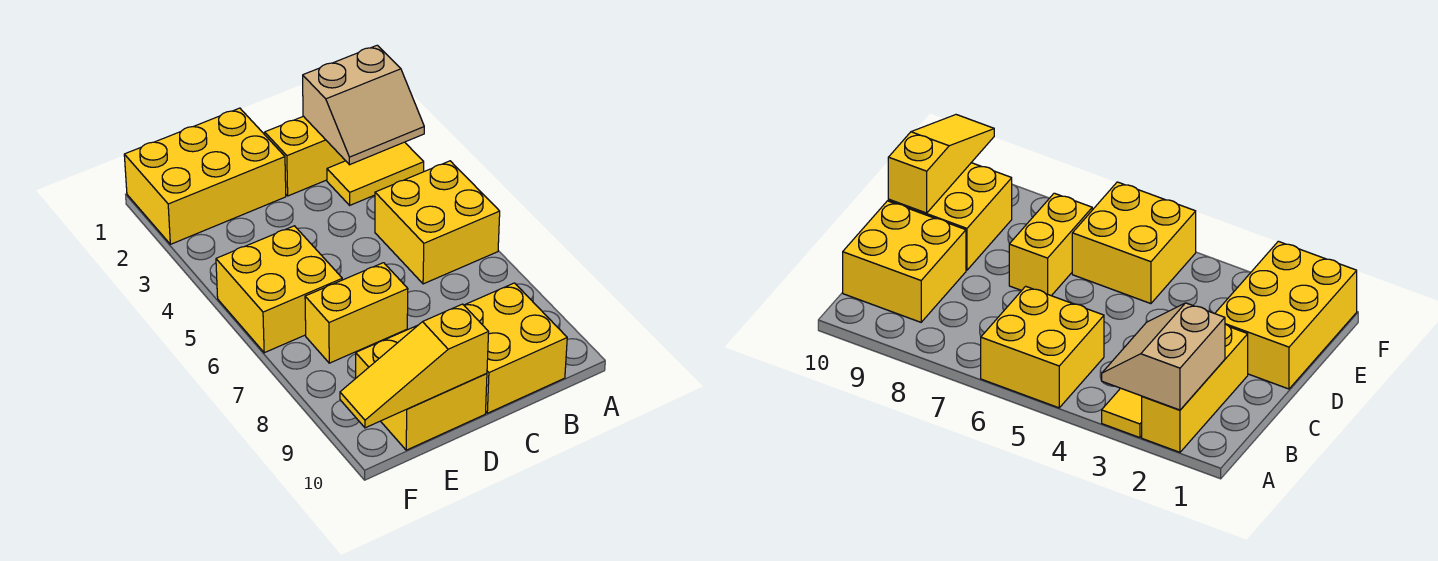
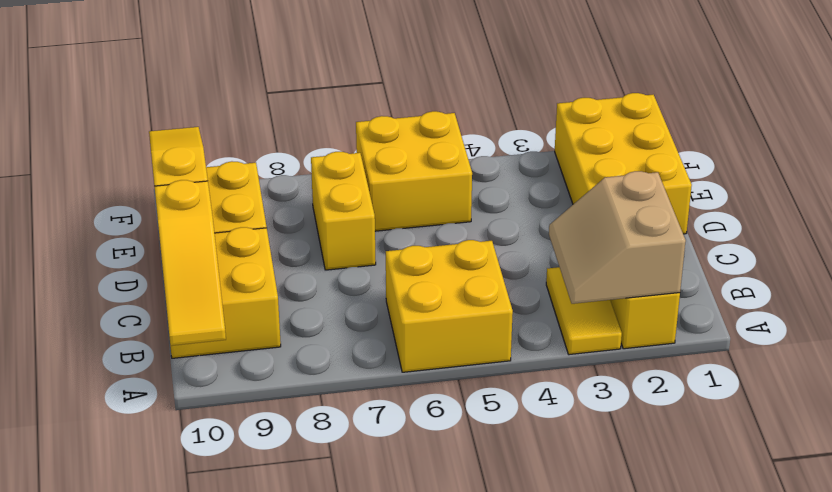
none -> yellow slope A10:C10 level 2 top C

